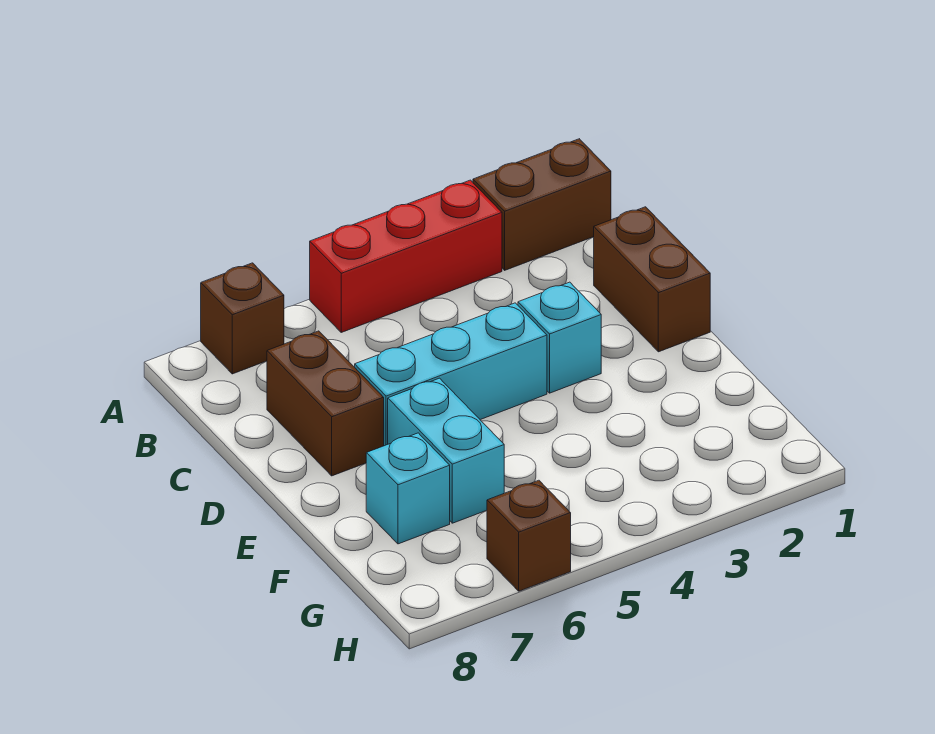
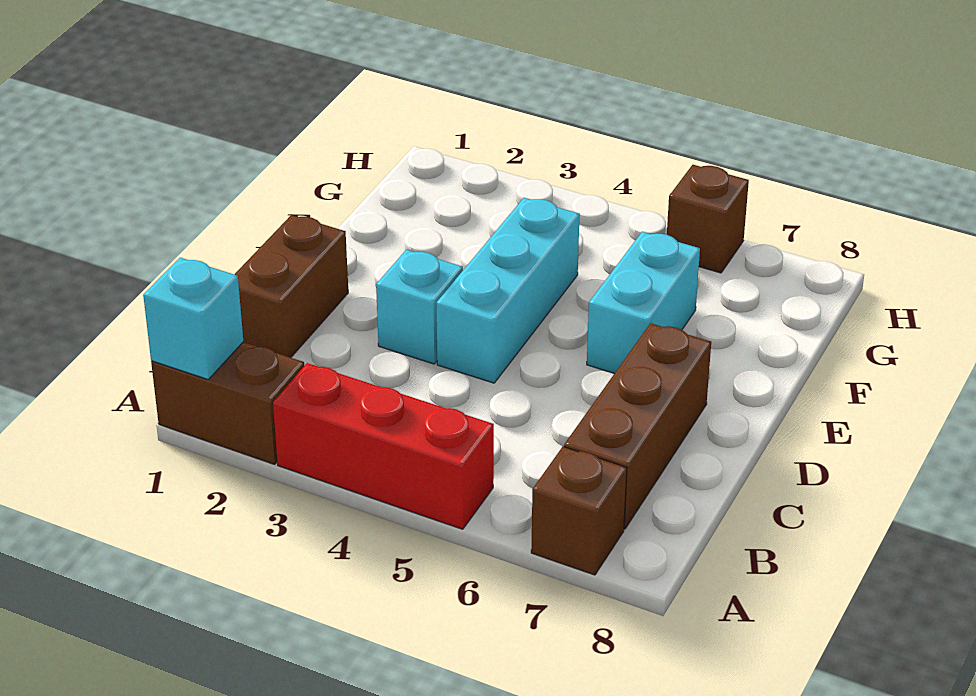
brown brick C7:D7 level 1 -> brown brick B7:D7 level 1
cyan brick D4:D6 level 1 -> cyan brick D4:F4 level 1
cyan brick F7 level 1 -> cyan brick A1 level 2

